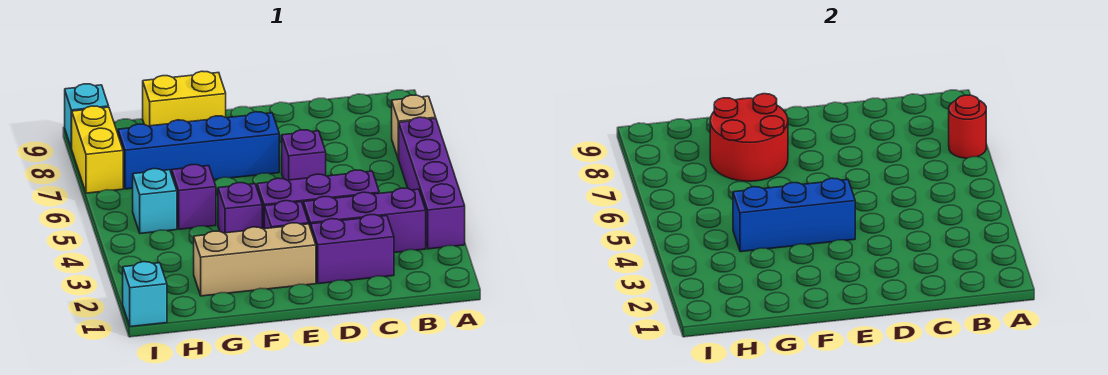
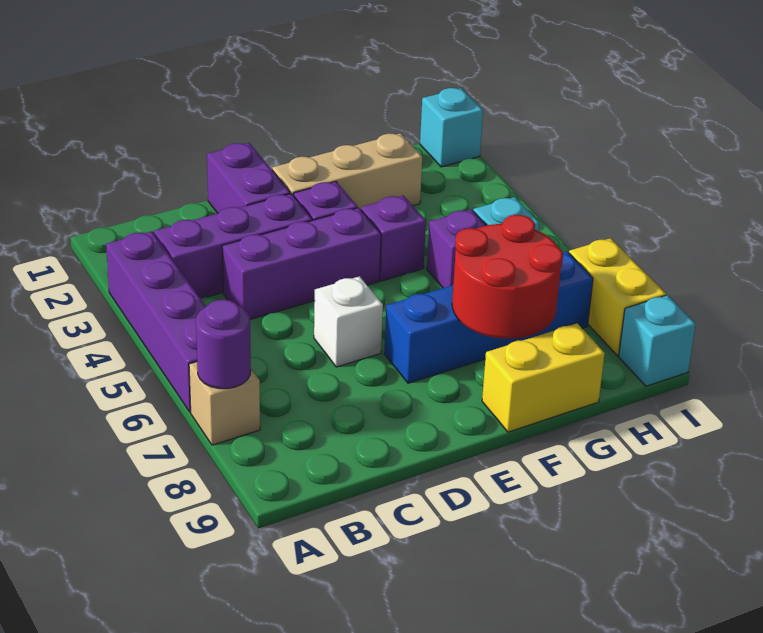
red round brick A7 level 2 -> purple round brick A7 level 2
purple brick C2:D2 level 1 -> purple brick D1:D2 level 1
purple brick D6 level 1 -> white brick D6 level 1
blue brick E4:G4 level 2 -> none

